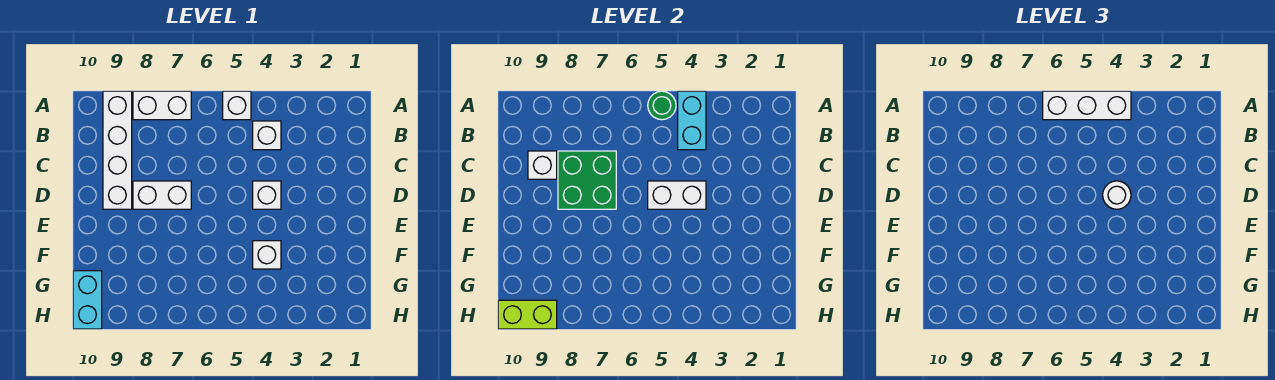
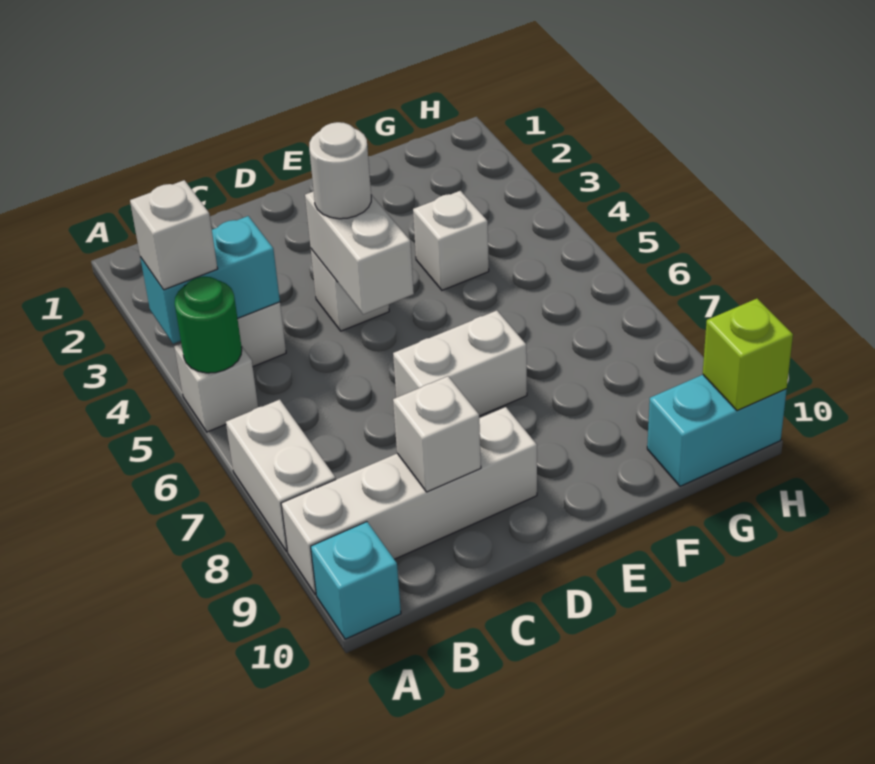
white brick A4:A6 level 3 -> white brick A4 level 3
none -> cyan brick A10 level 1
green brick C7:D8 level 2 -> none
white brick D7:D8 level 1 -> white brick D7:E7 level 1
lime brick H9:H10 level 2 -> lime brick H10 level 2

